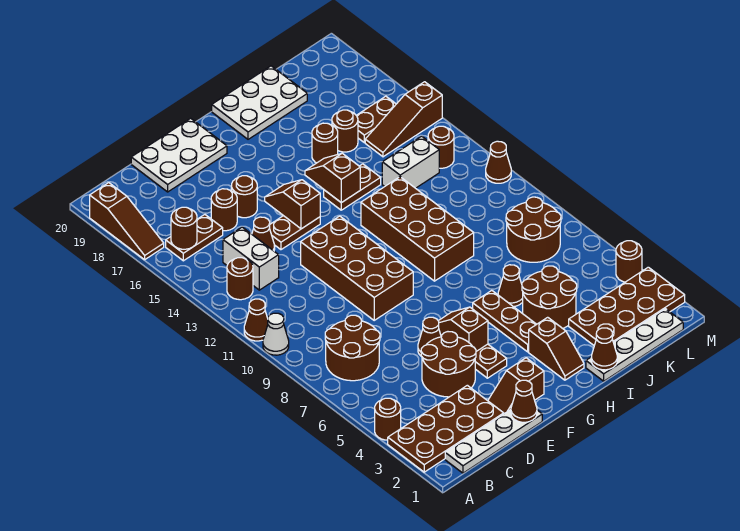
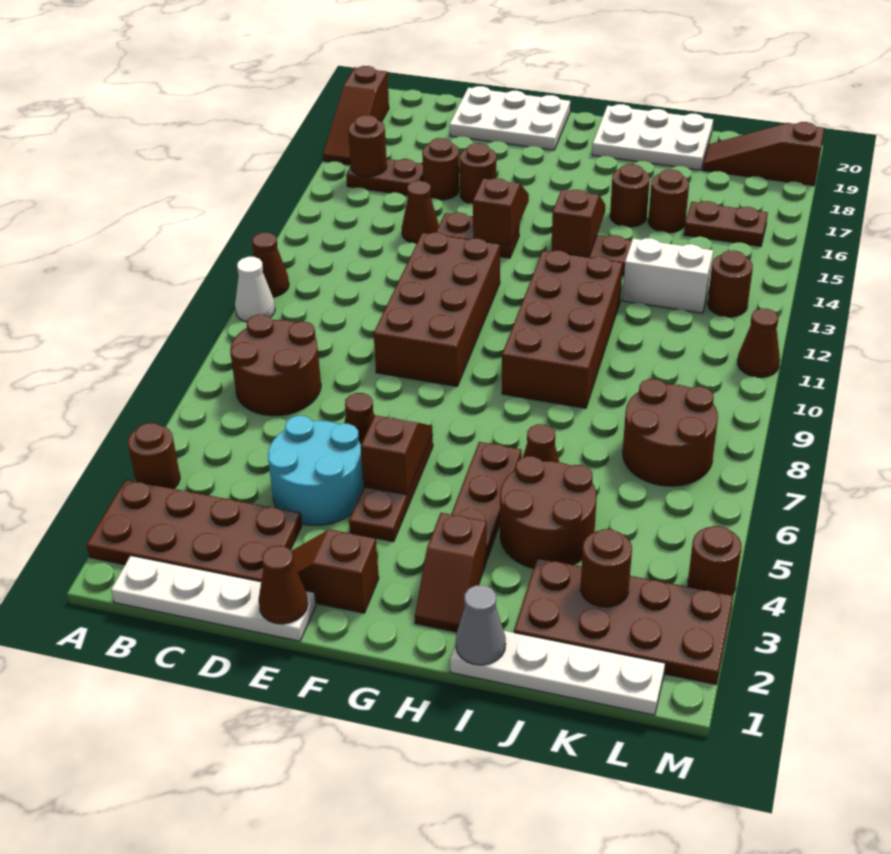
brown round brick B13 level 1 -> brown round brick K3 level 2
white brick C13:C14 level 1 -> none
brown round brick D4:E5 level 1 -> cyan round brick D4:E5 level 1
brown cone I1 level 2 -> grey cone I1 level 2
brown slope K15:M15 level 1 top M -> brown slope K19:M19 level 1 top M

